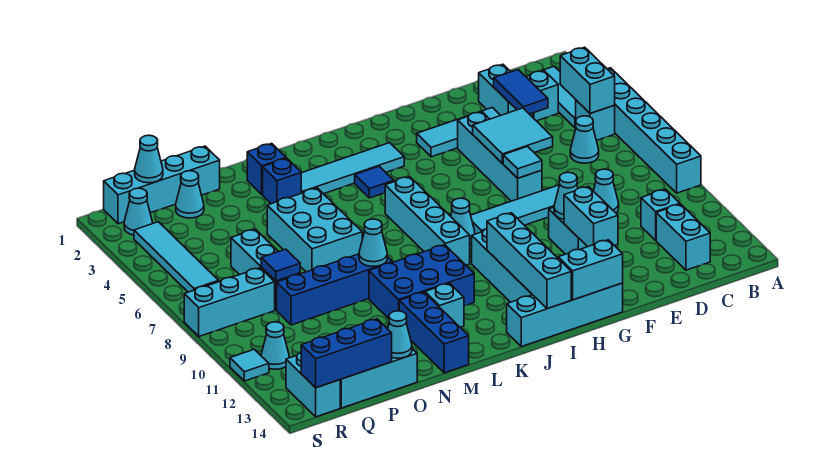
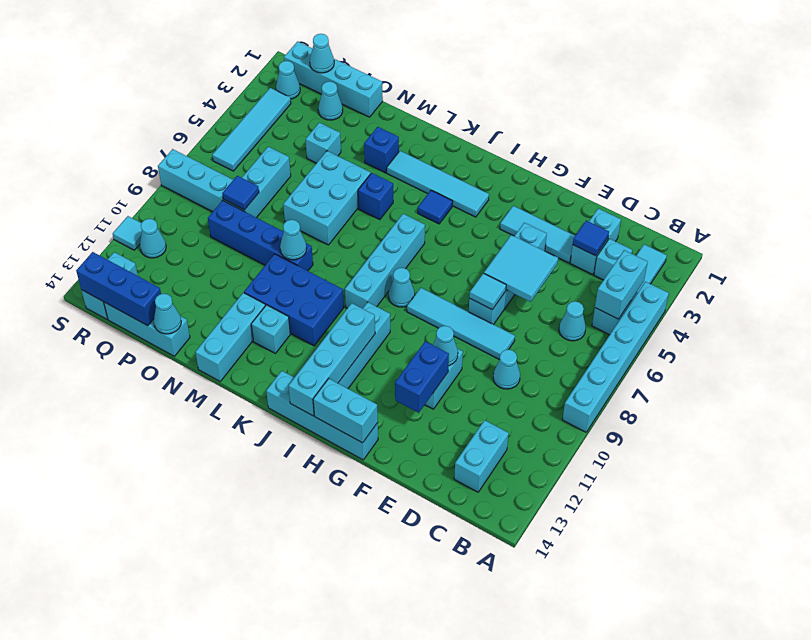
cyan brick C11 level 1 -> cyan brick O4 level 1
blue tile D3:D4 level 2 -> blue tile D3 level 2
cyan brick F11:F12 level 2 -> blue brick F11:F12 level 2
blue brick M2 level 1 -> blue brick L5 level 1
blue brick M12:M14 level 1 -> cyan brick M12:M14 level 1

